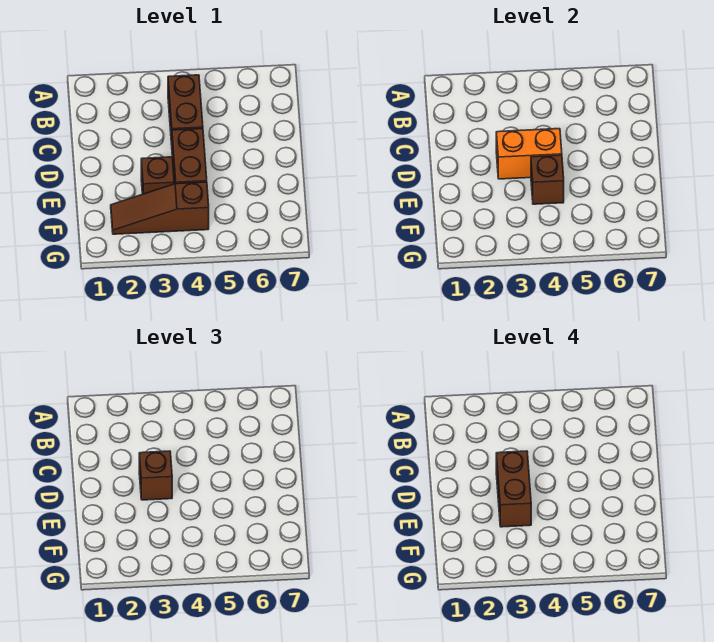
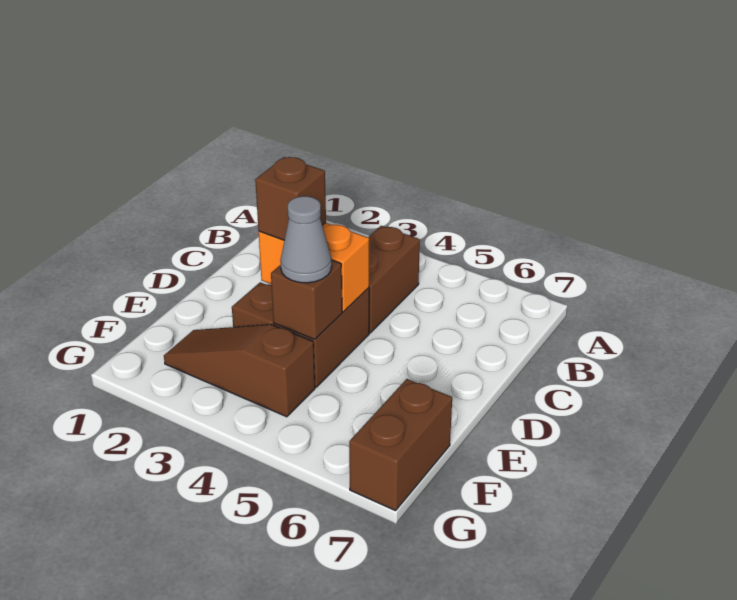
brown brick D3:E3 level 4 -> brown brick F7:G7 level 1
none -> grey cone E4 level 3

